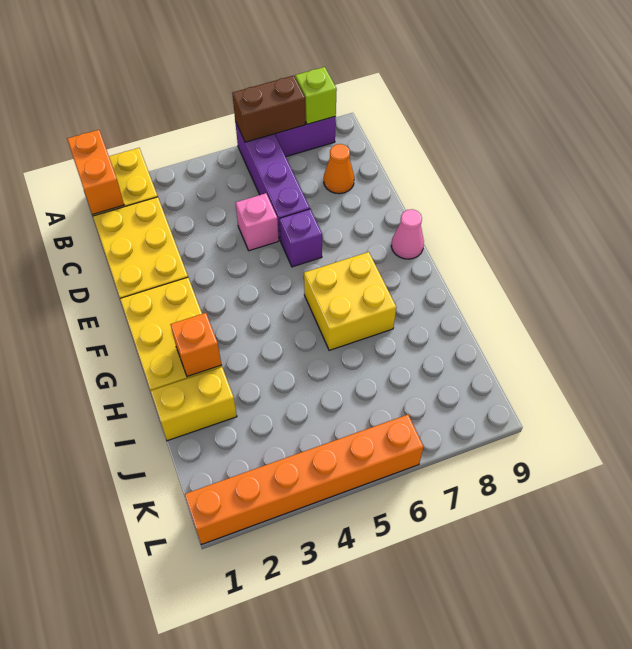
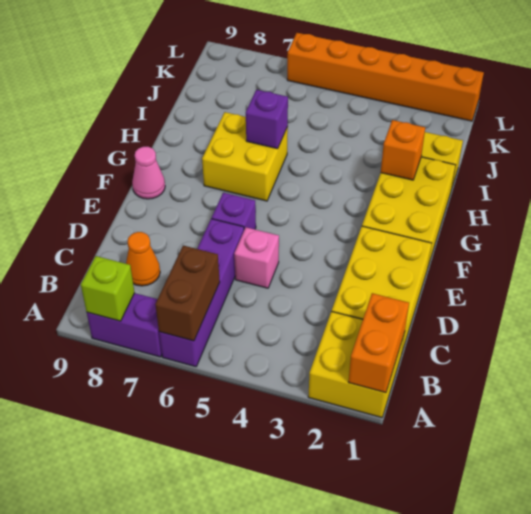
brown brick A6:A7 level 2 -> brown brick A6:B6 level 2
none -> purple brick H6 level 2

